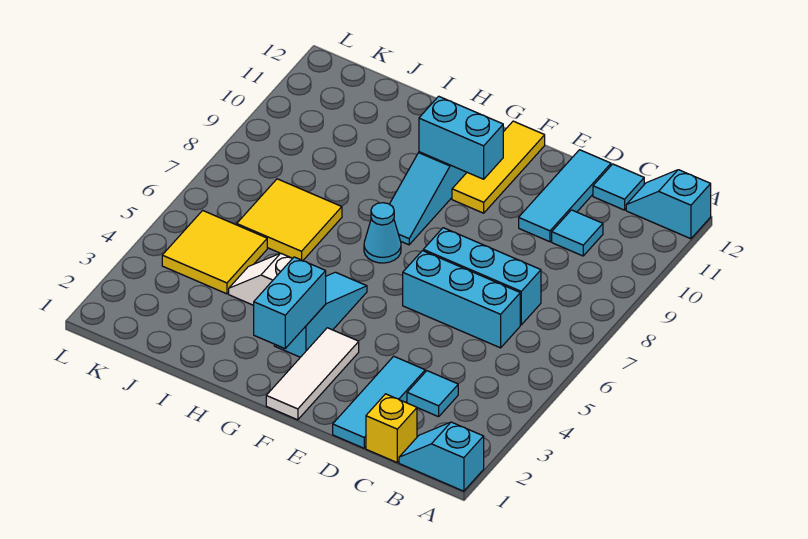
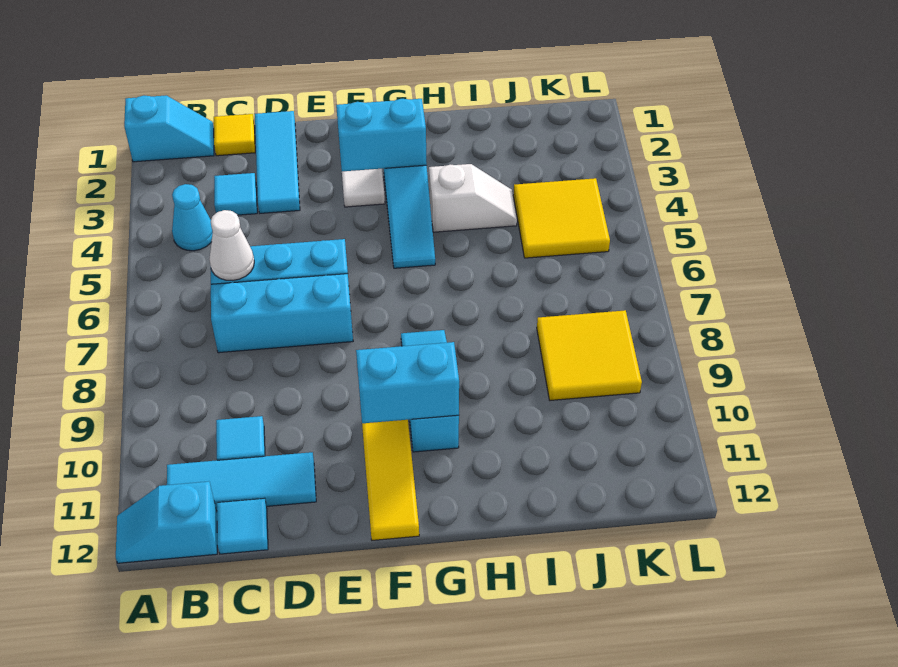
cyan slope A12:B12 level 1 top A -> cyan slope A12:B12 level 1 top B
yellow brick C1 level 1 -> yellow tile C1 level 1
none -> white cone C6 level 2
cyan tile D10:D12 level 1 -> cyan tile B11:D11 level 1
cyan brick G2:G3 level 2 -> cyan brick F3:G3 level 2
cyan cone G7 level 1 -> cyan cone B4 level 1
yellow tile I6:J7 level 1 -> yellow tile J8:K9 level 1

